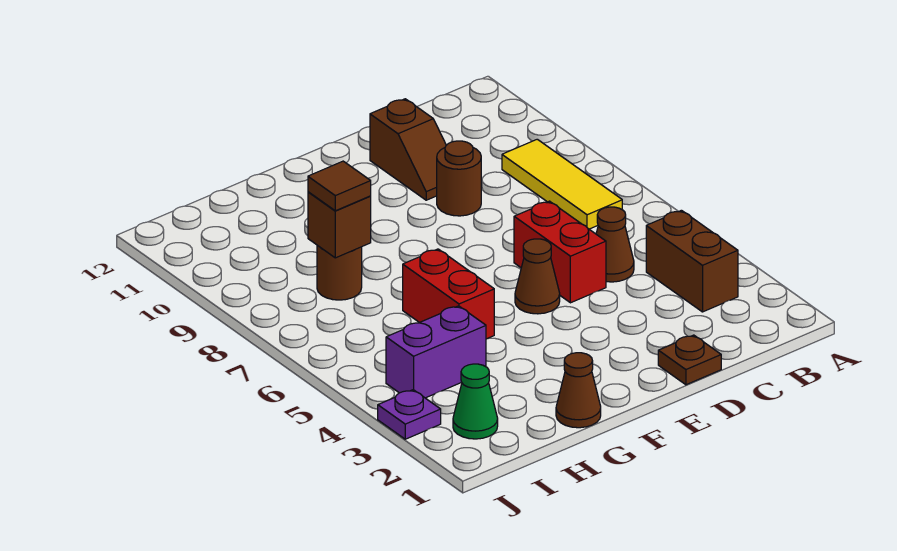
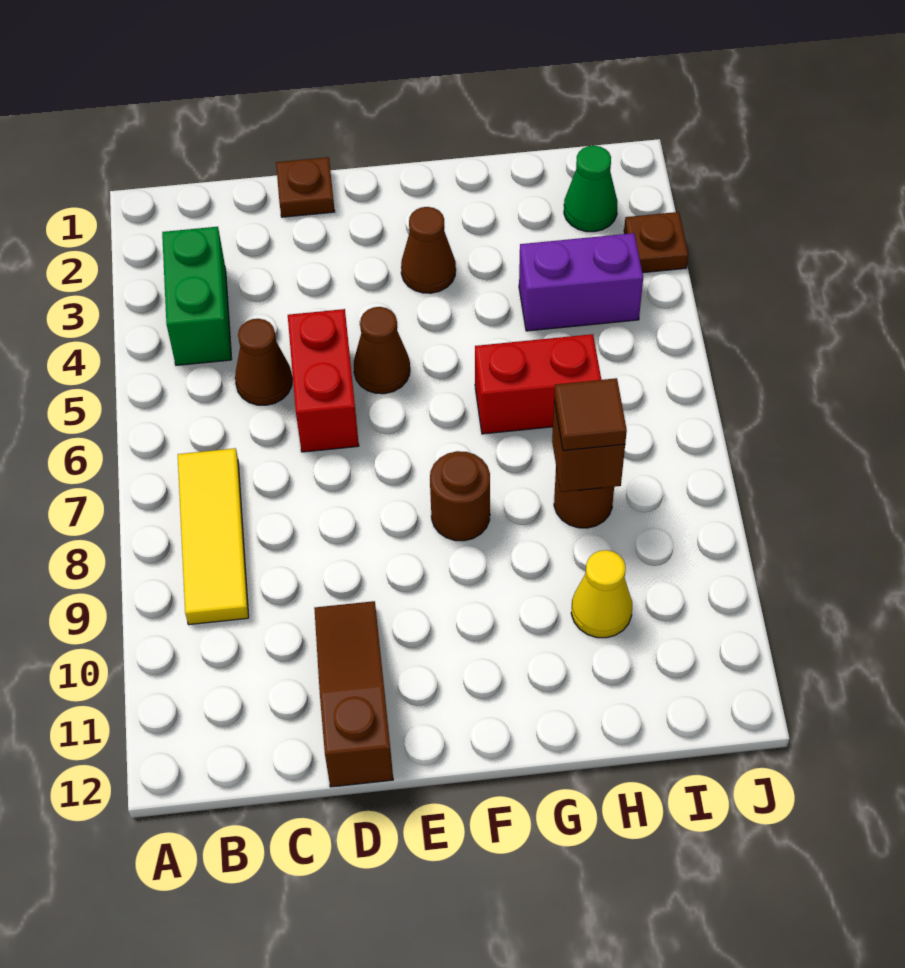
brown brick B3:B4 level 1 -> green brick B3:B4 level 1
brown round brick D9 level 1 -> brown round brick F8 level 1
brown slope D10:D11 level 1 top 11 -> brown slope D10:D12 level 1 top 12
brown cone G1 level 1 -> brown cone F3 level 1
red brick G5:G6 level 1 -> red brick G6:H6 level 1
none -> yellow cone H10 level 1
purple plate J3 level 1 -> brown plate J3 level 1

